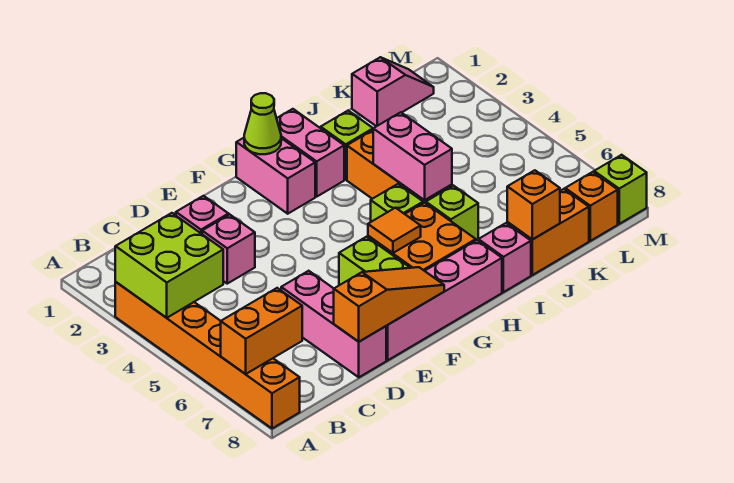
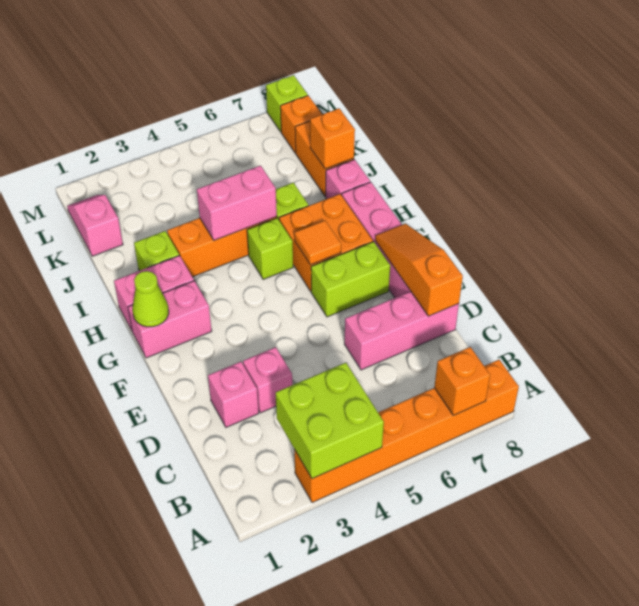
orange brick A7:B7 level 2 -> orange brick A7 level 2

